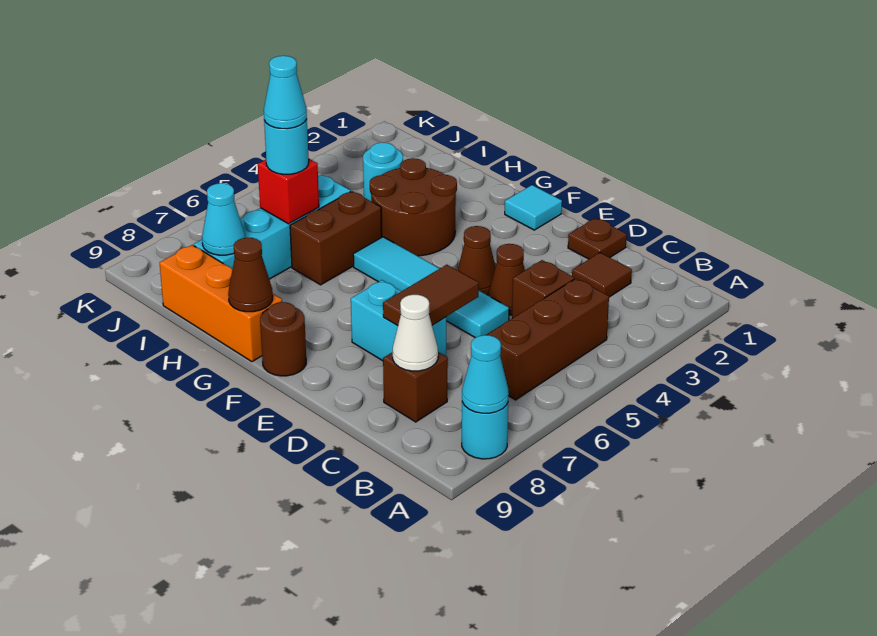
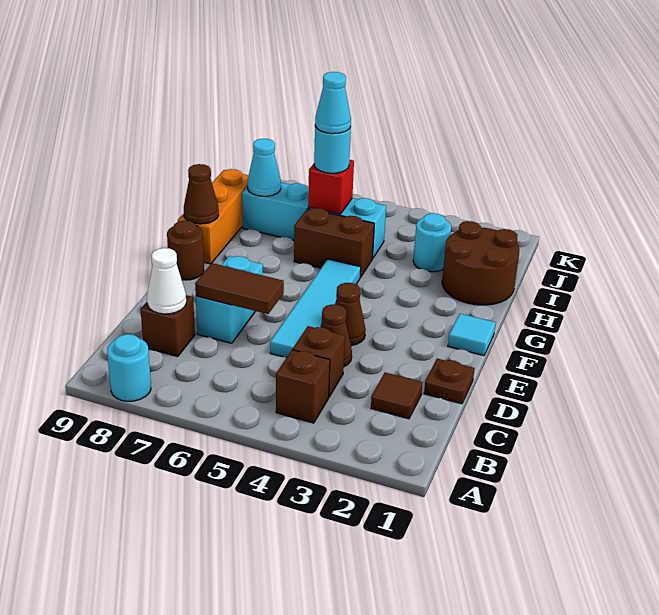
cyan cone A8 level 2 -> none
brown brick B4:B6 level 1 -> brown brick B4 level 1
brown round brick G3:H4 level 1 -> brown round brick H1:I2 level 1

